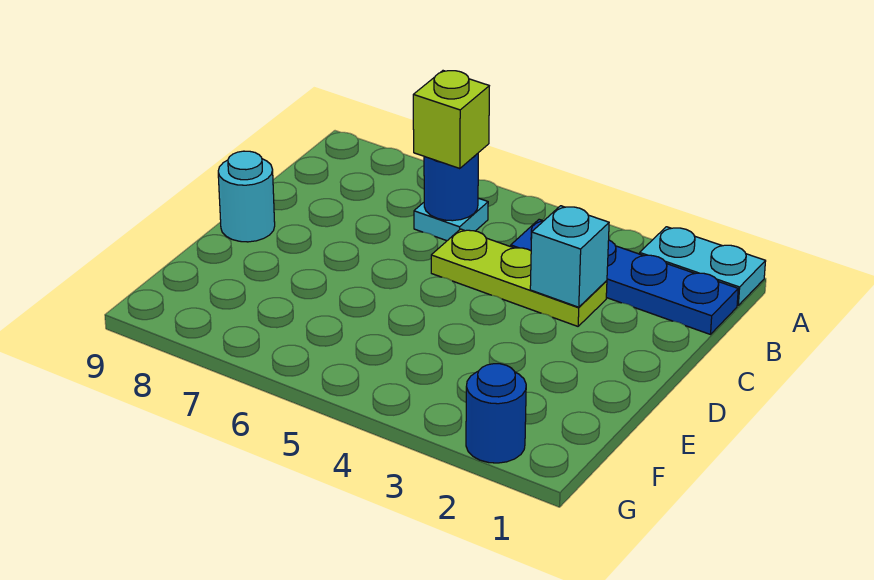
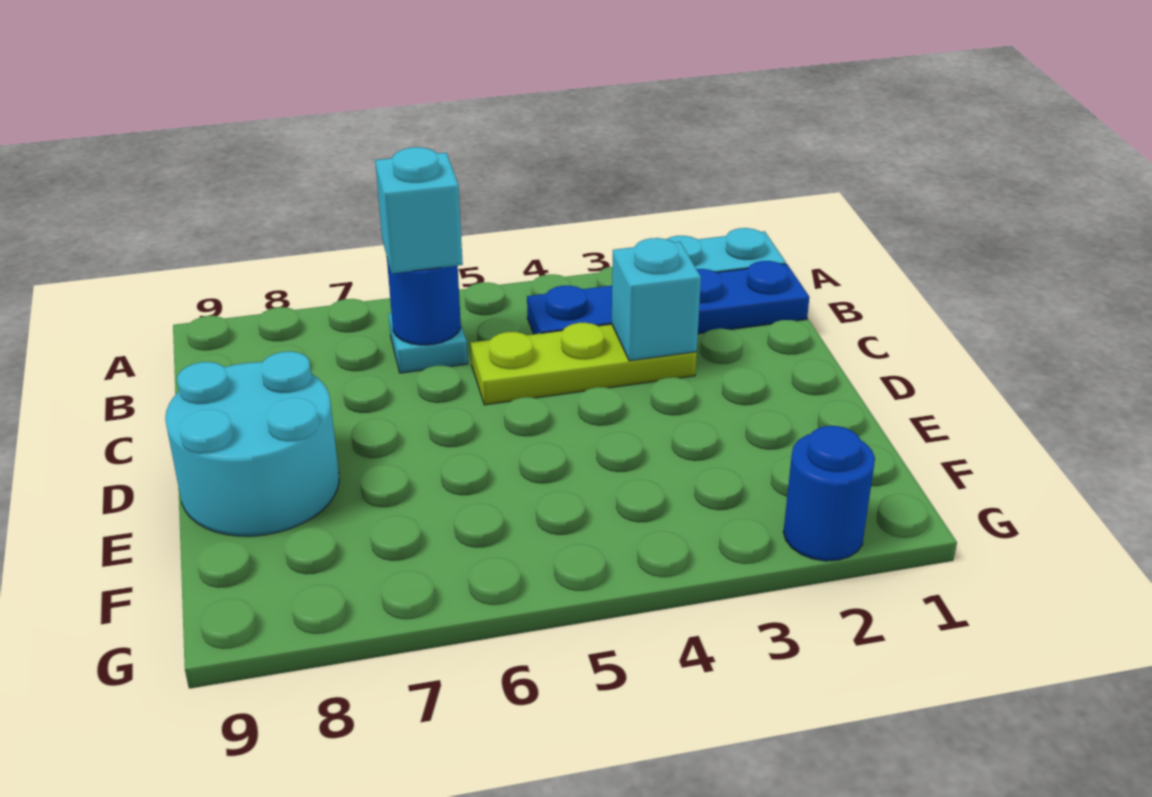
lime brick B6 level 3 -> cyan brick B6 level 3
cyan round brick D9 level 1 -> cyan round brick D8:E9 level 1

